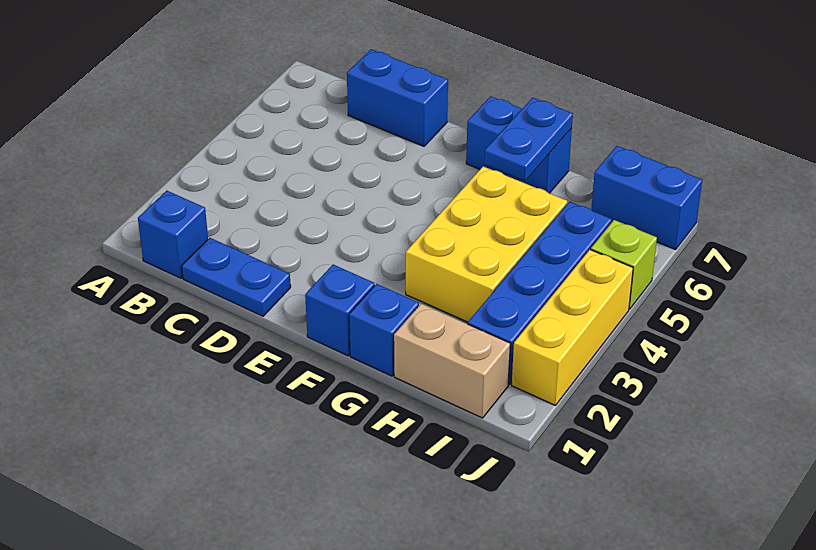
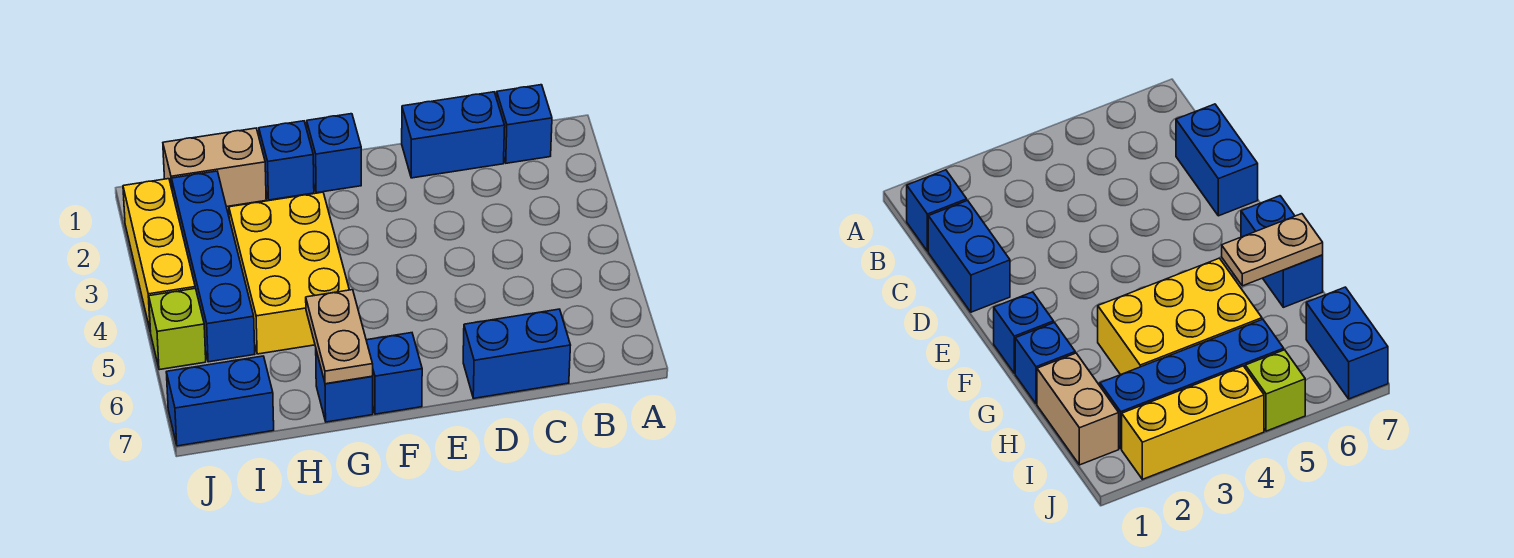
blue plate C1:D1 level 1 -> blue brick C1:D1 level 1
blue plate G6:G7 level 2 -> tan plate G6:G7 level 2

